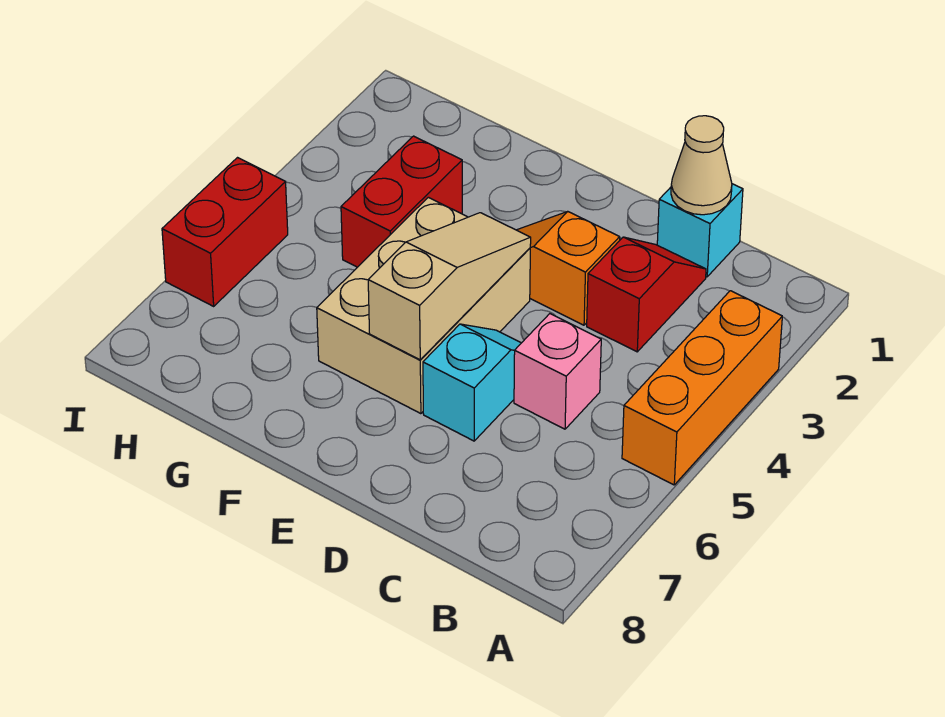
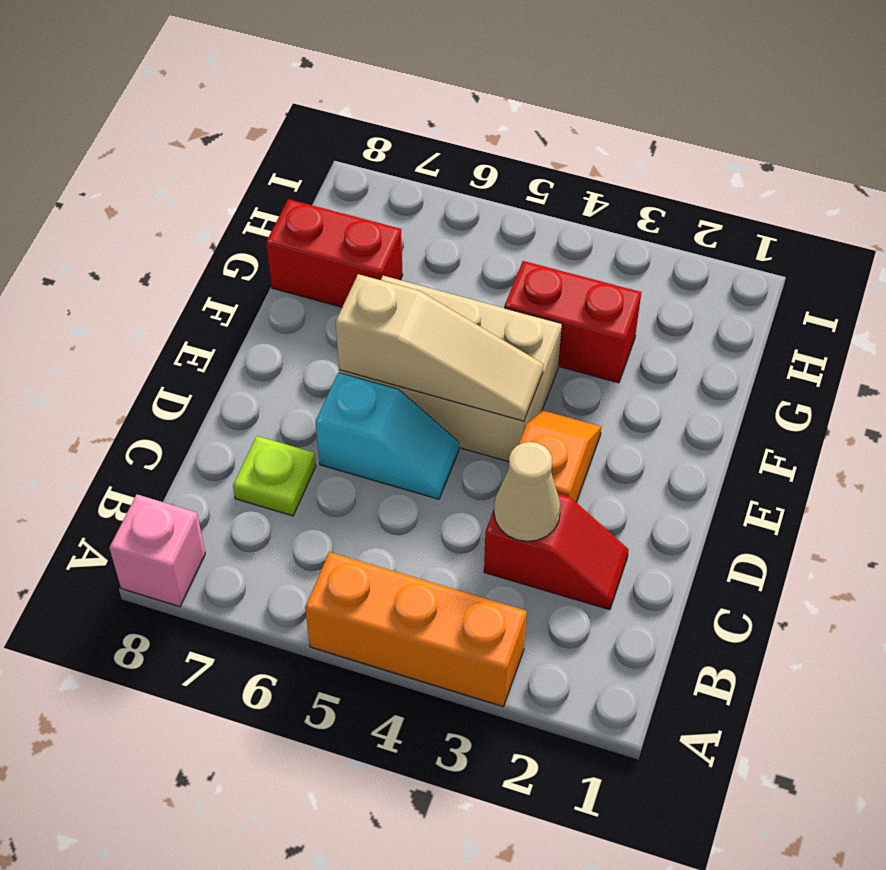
cyan brick C1 level 1 -> none
tan cone C1 level 2 -> tan cone C3 level 2
pink brick C5 level 1 -> pink brick A8 level 1
none -> lime plate C7 level 1
red brick I5:I6 level 1 -> red brick G7:G8 level 1

